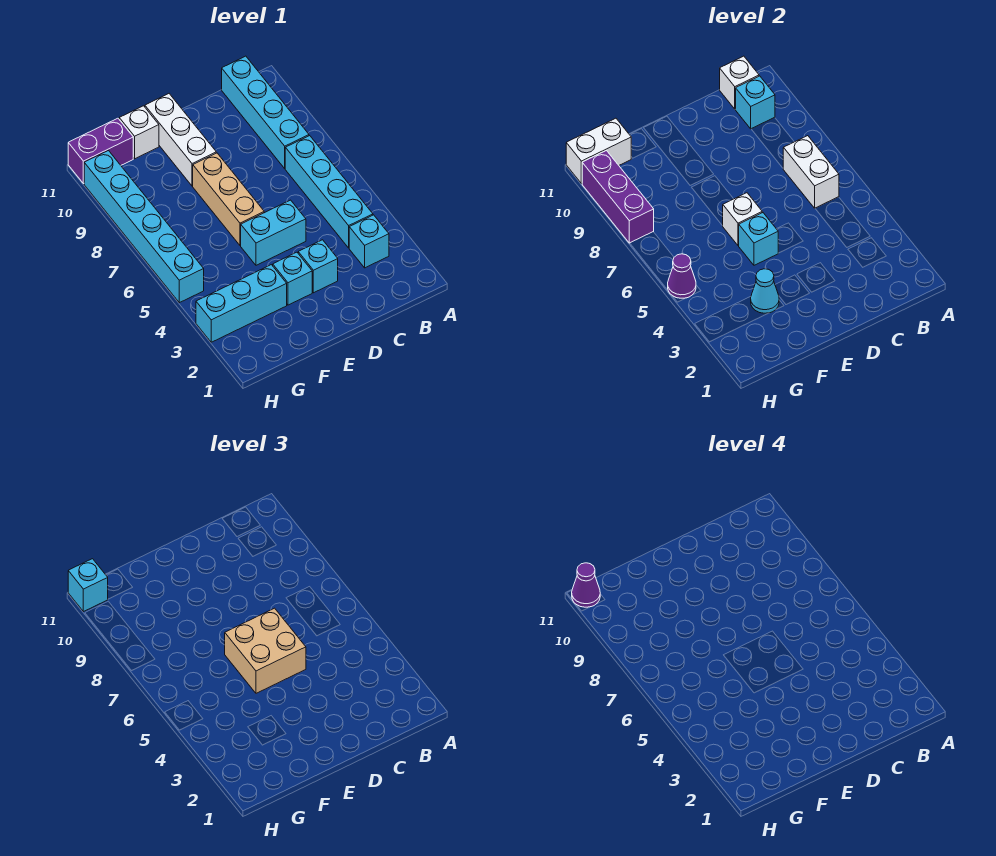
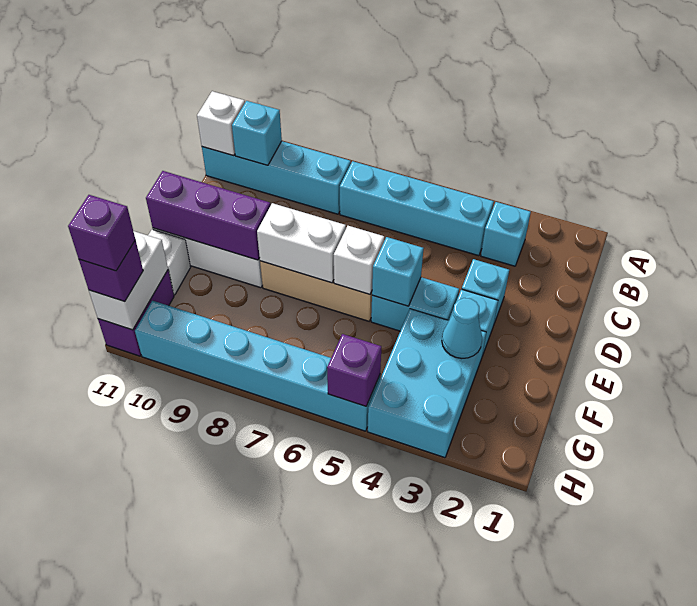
white brick B6:B7 level 2 -> white brick E7:E8 level 2
cyan brick D5:E5 level 1 -> cyan brick E4:E5 level 1
tan brick D5:E6 level 3 -> none
cyan brick F3:H3 level 1 -> cyan brick F3:H4 level 1
purple cone H5 level 2 -> purple brick H5 level 2
purple brick H8:H10 level 2 -> purple brick E9:E11 level 2
cyan brick H11 level 3 -> purple brick H11 level 3
purple cone H11 level 4 -> purple brick H11 level 4

